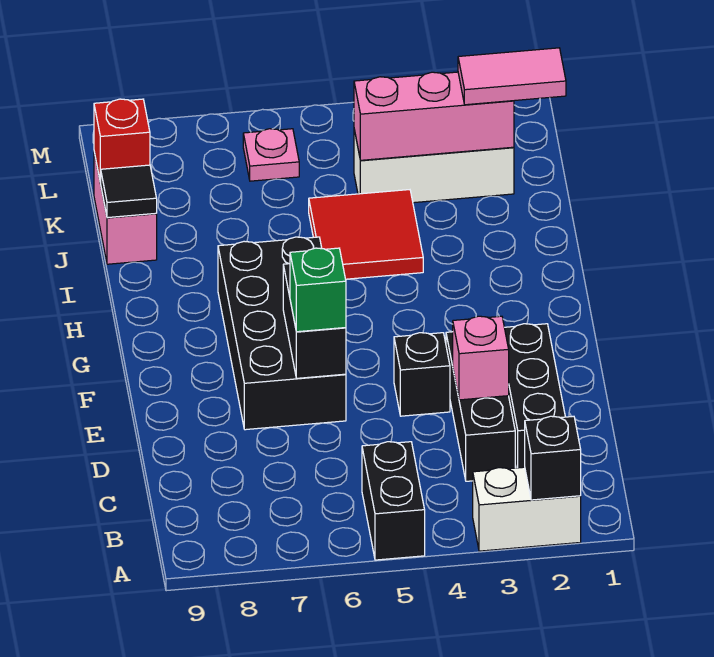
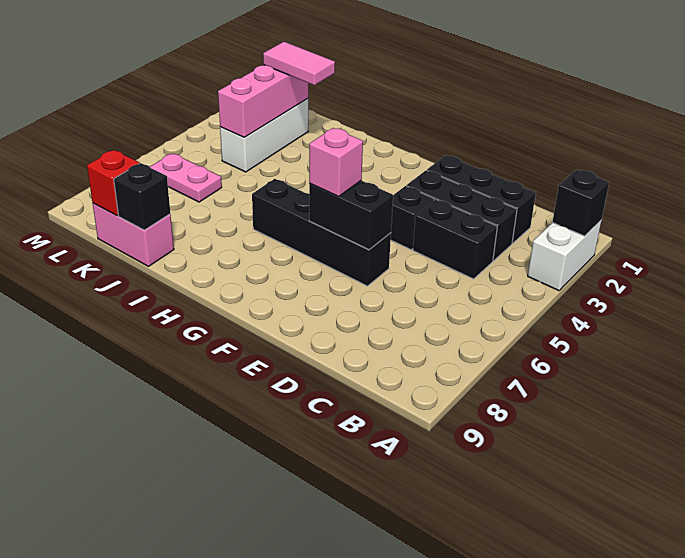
black brick A5:B5 level 1 -> black brick C4:D4 level 1
pink brick D3 level 2 -> pink brick F6 level 3
black brick E6:H7 level 1 -> black brick E6:H6 level 1
green brick E6 level 3 -> none
red tile I4:J5 level 1 -> none
black tile J9 level 2 -> black brick J9 level 2
pink tile K1:K2 level 3 -> pink tile J2:K2 level 3
pink plate L6 level 1 -> pink plate K6:L6 level 1

